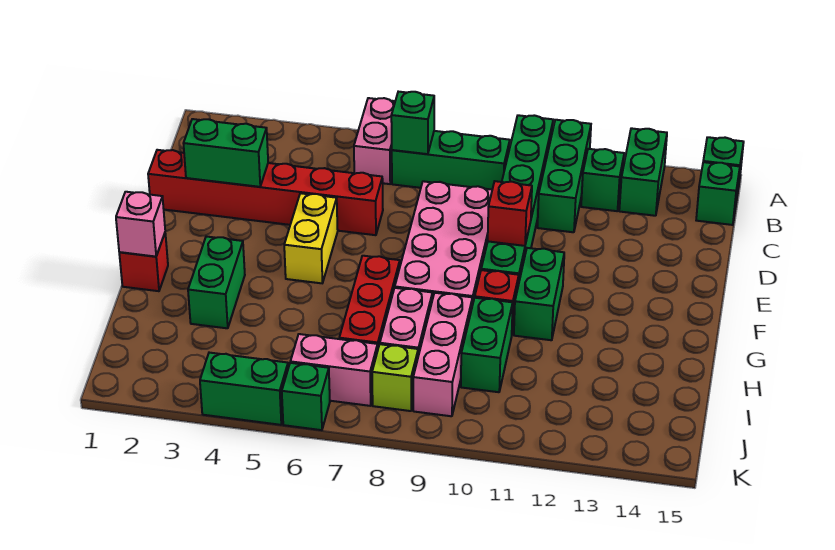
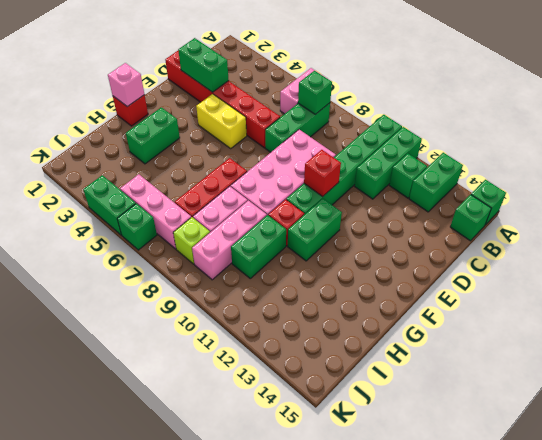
green brick B7:B9 level 1 -> green brick B7:D7 level 1
yellow brick E5:F5 level 1 -> yellow brick E4:E5 level 1
pink brick J6:J7 level 1 -> pink brick J5:J7 level 1

